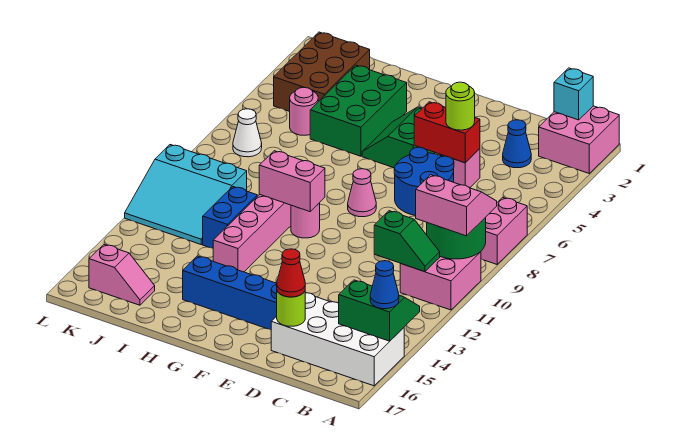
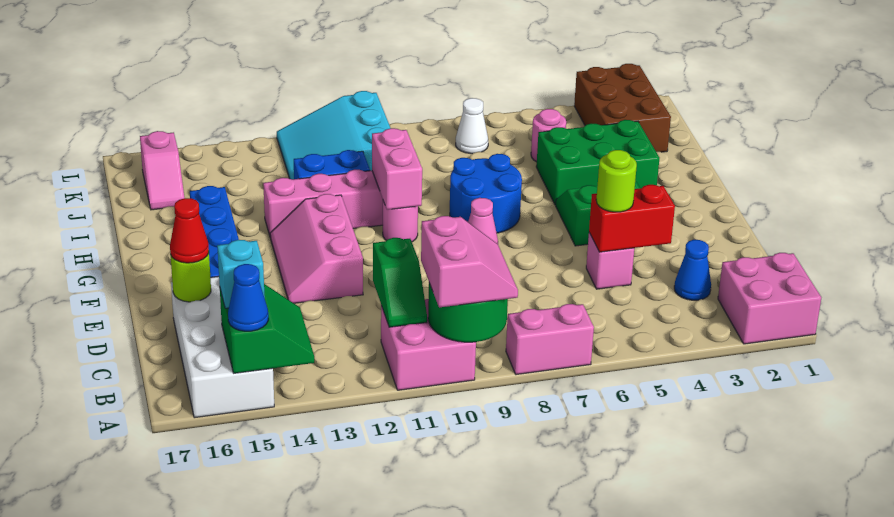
cyan brick B1 level 2 -> cyan brick B15 level 3
red brick D5:E5 level 2 -> red brick D4:D5 level 2
blue round brick D6:E7 level 1 -> blue round brick G7:H8 level 1
none -> pink slope E12:G13 level 1 top 12
brown brick J2:K4 level 1 -> brown brick J2:L3 level 1

